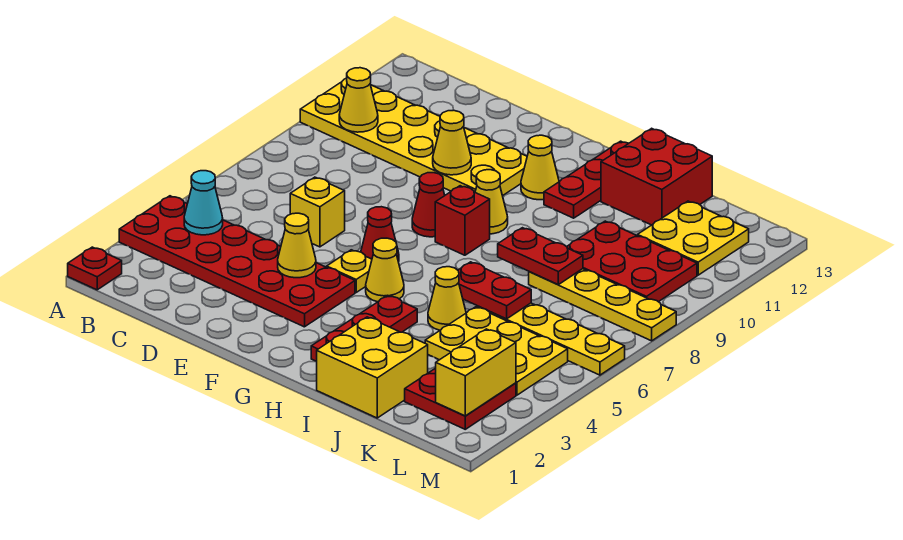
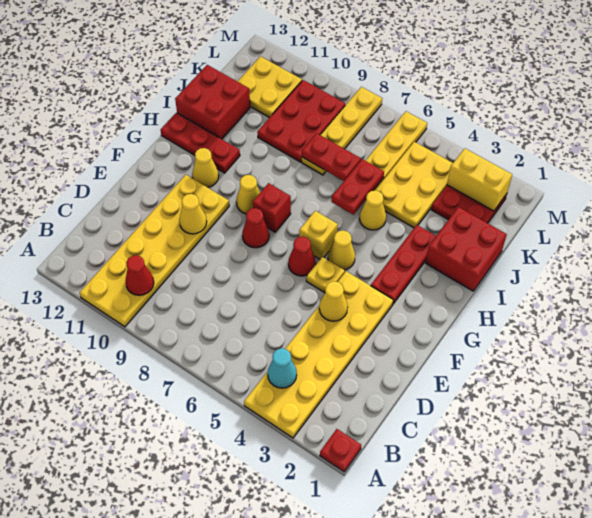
red plate A3:F4 level 1 -> yellow plate A3:F4 level 1
yellow cone B10 level 2 -> red cone B10 level 2
yellow brick D6 level 1 -> yellow brick G6 level 1
red plate H2:H4 level 1 -> red plate G3:I3 level 1
yellow brick I1:J2 level 1 -> red brick I1:J2 level 1
red plate I8:J8 level 2 -> red plate J7:J8 level 2

